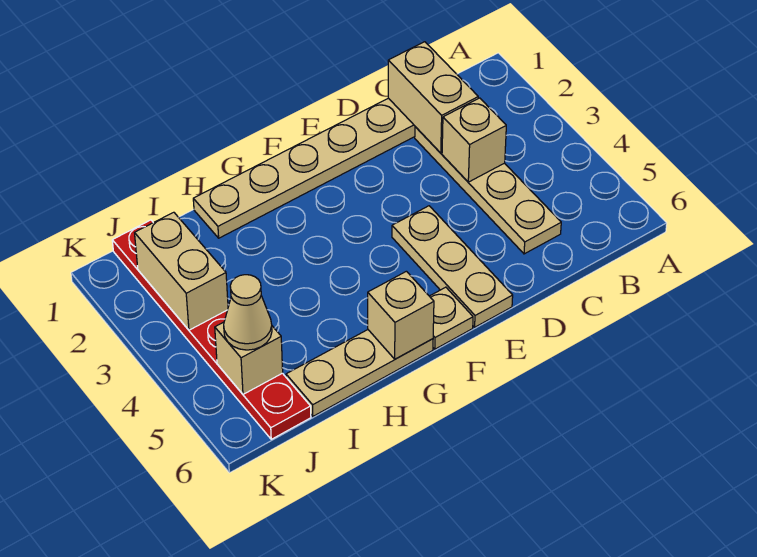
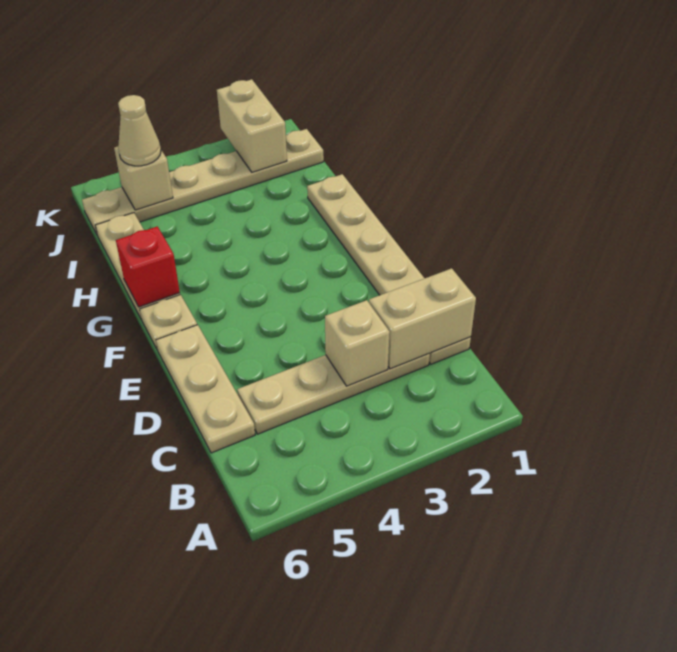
tan plate E4:E6 level 1 -> tan plate C6:E6 level 1
tan brick G6 level 2 -> red brick G6 level 2
red plate J1:J6 level 1 -> tan plate J1:J6 level 1
tan brick J2:J3 level 2 -> tan brick J2:K2 level 2

